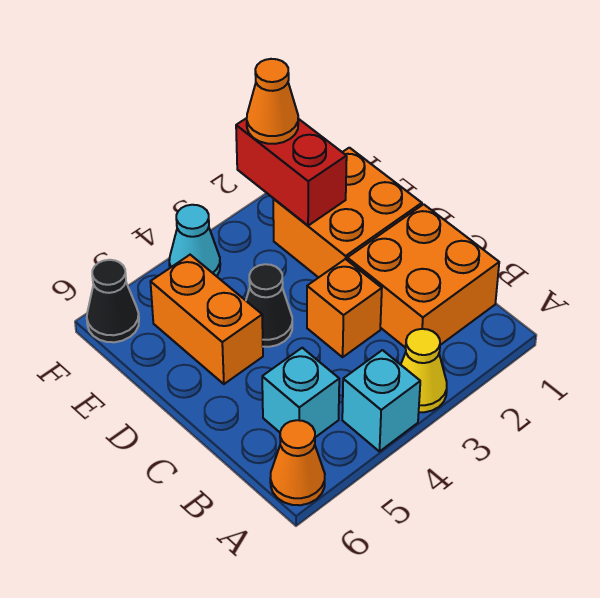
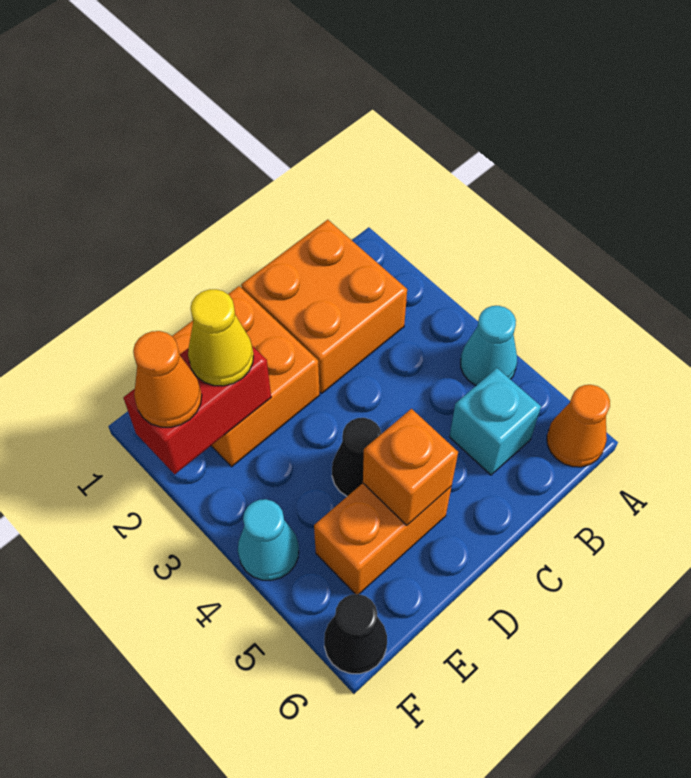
yellow cone A3 level 1 -> yellow cone E2 level 3
cyan brick A4 level 1 -> cyan cone A4 level 1
orange brick C3 level 1 -> orange brick D5 level 2

